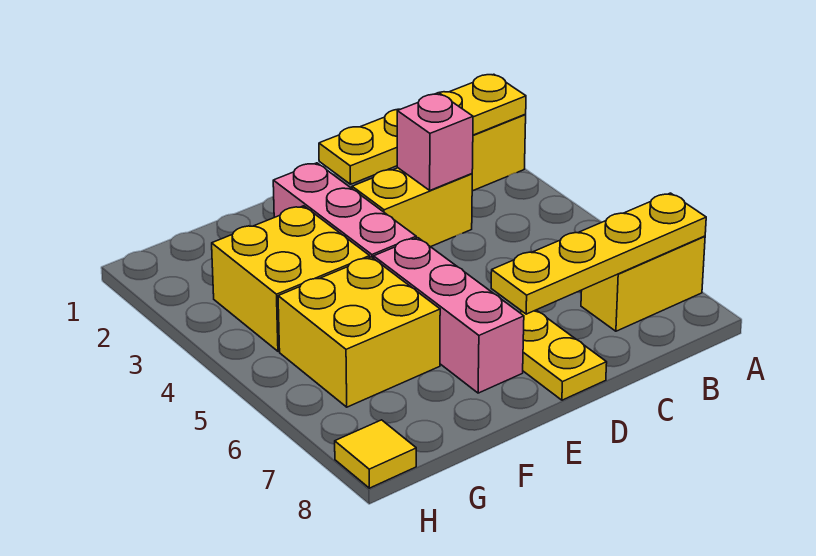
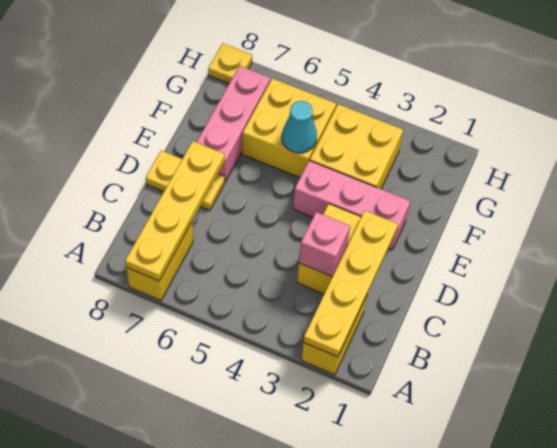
pink brick E5:E7 level 1 -> pink brick E7:G7 level 1
none -> cyan cone F5 level 2
yellow tile H8 level 1 -> yellow plate H8 level 1

